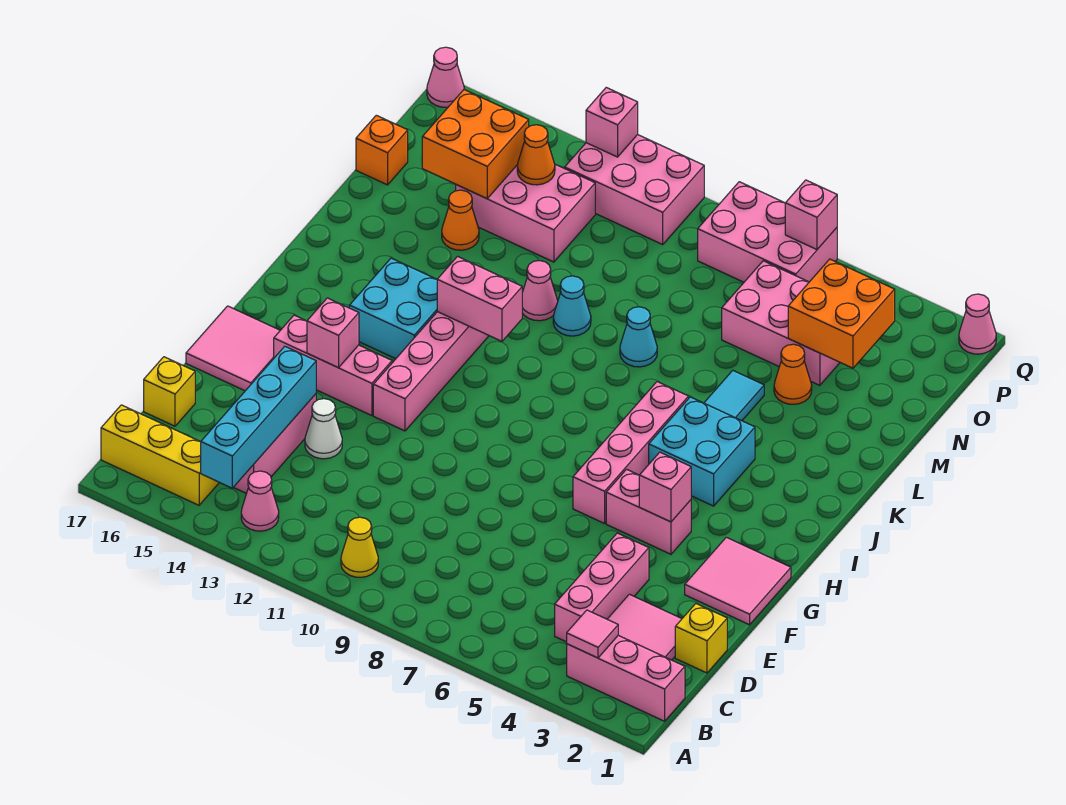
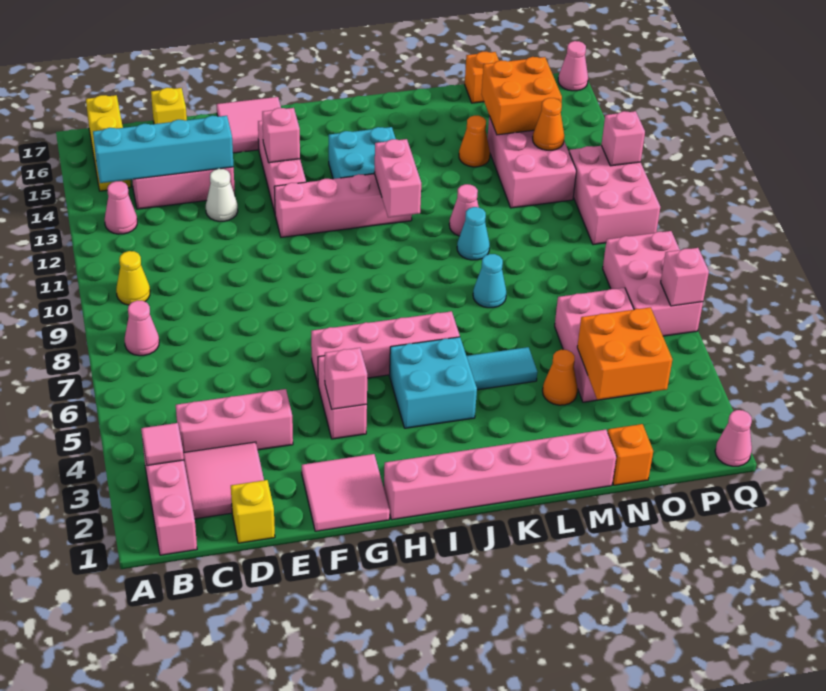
none -> pink cone B8 level 1
none -> pink brick H1:M1 level 1
none -> orange brick N1 level 1

